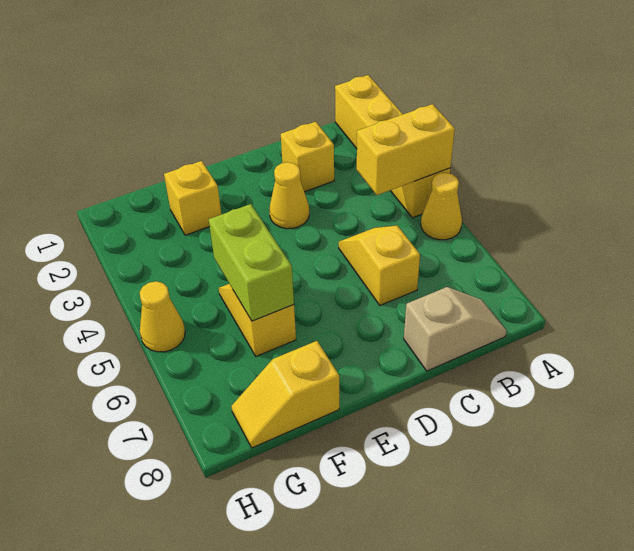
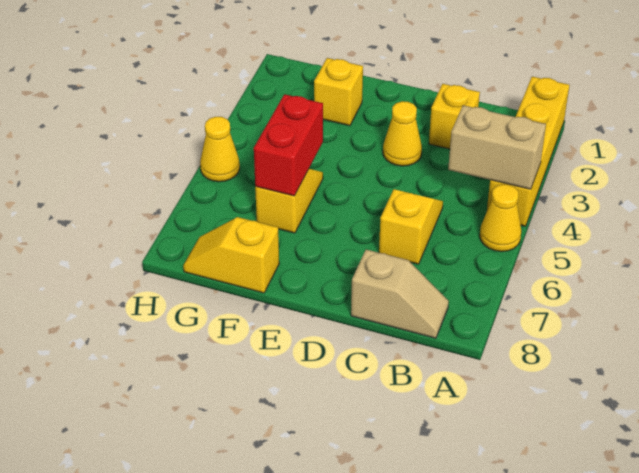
yellow brick A4:B4 level 2 -> tan brick A4:B4 level 2
lime brick F5:F6 level 2 -> red brick F5:F6 level 2

